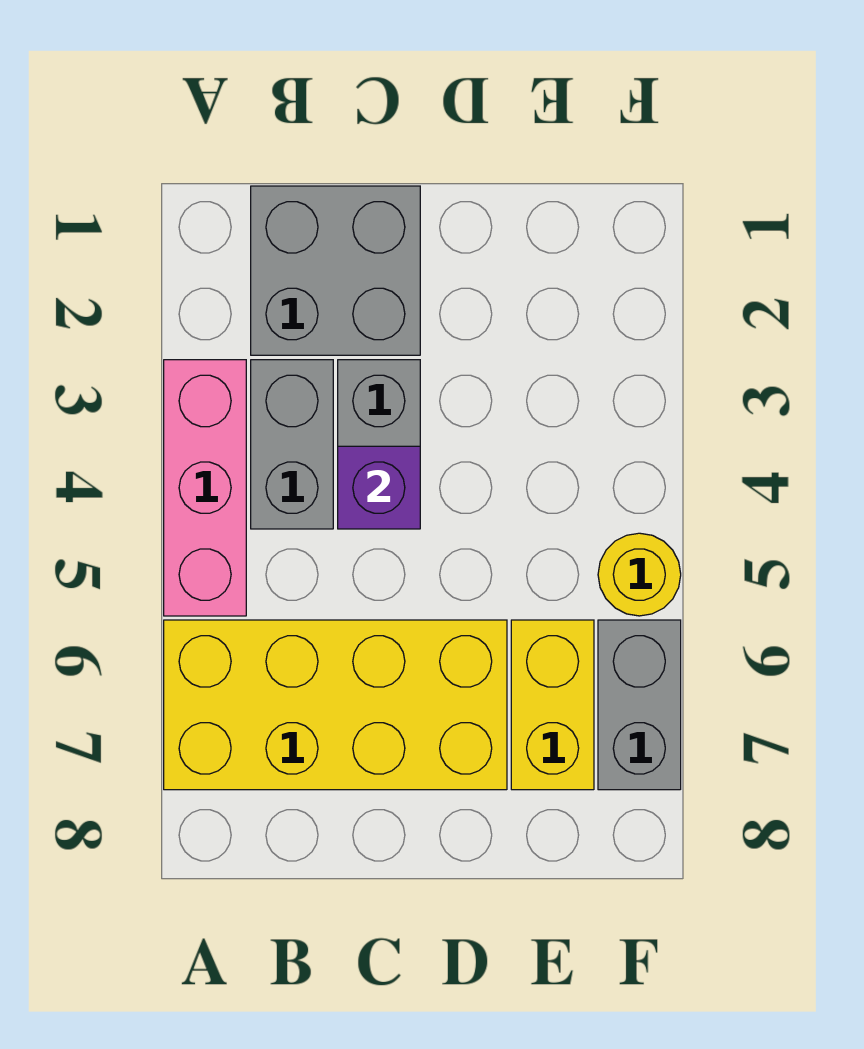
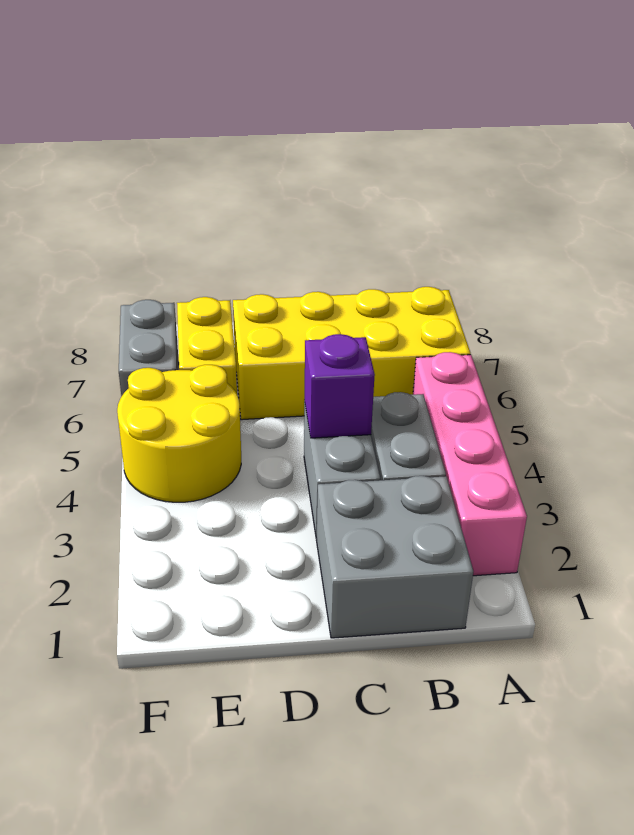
pink brick A3:A5 level 1 -> pink brick A2:A5 level 1
yellow round brick F5 level 1 -> yellow round brick E4:F5 level 1

